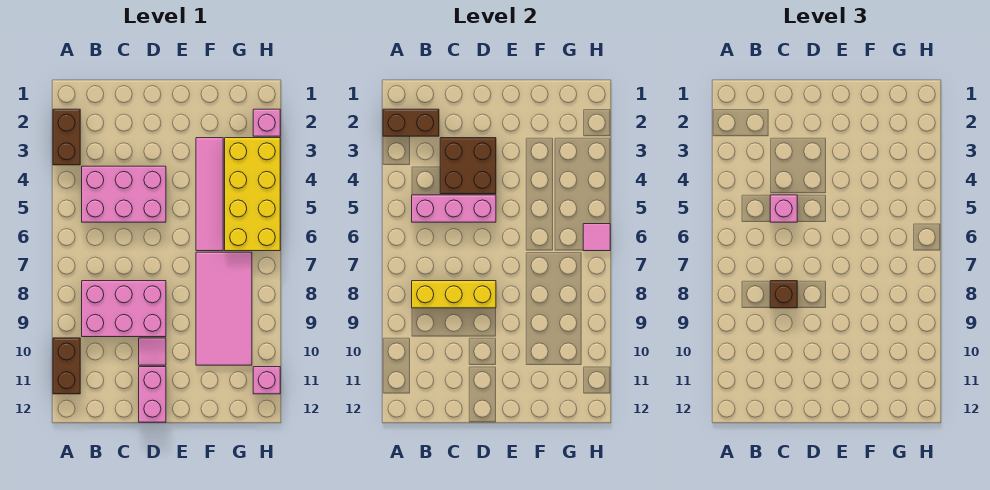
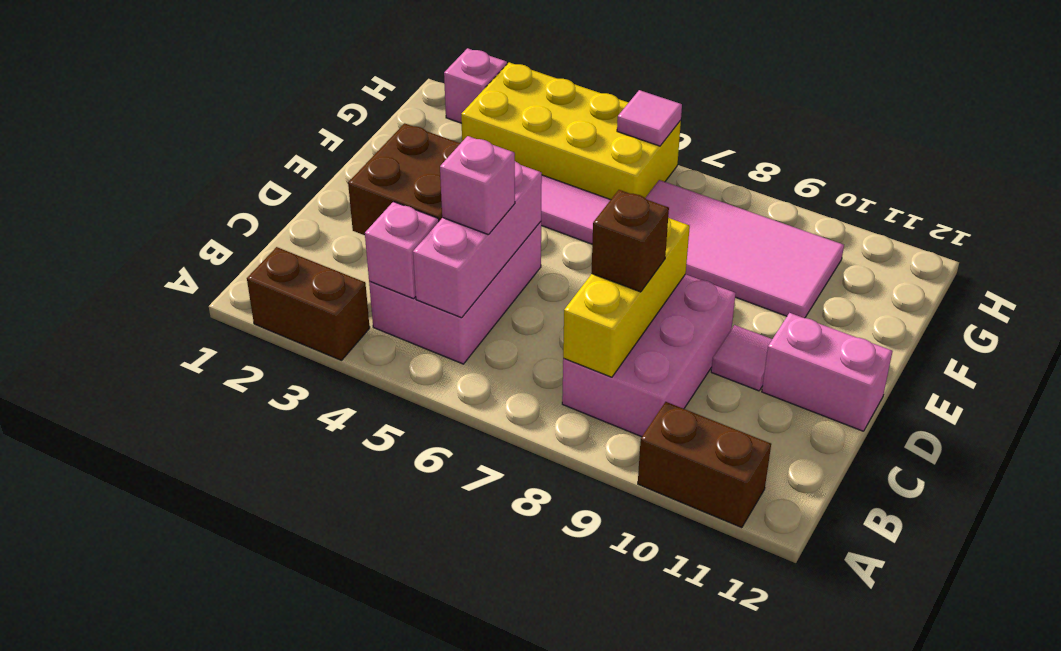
brown brick A2:B2 level 2 -> none
pink brick H11 level 1 -> pink brick B4 level 2

